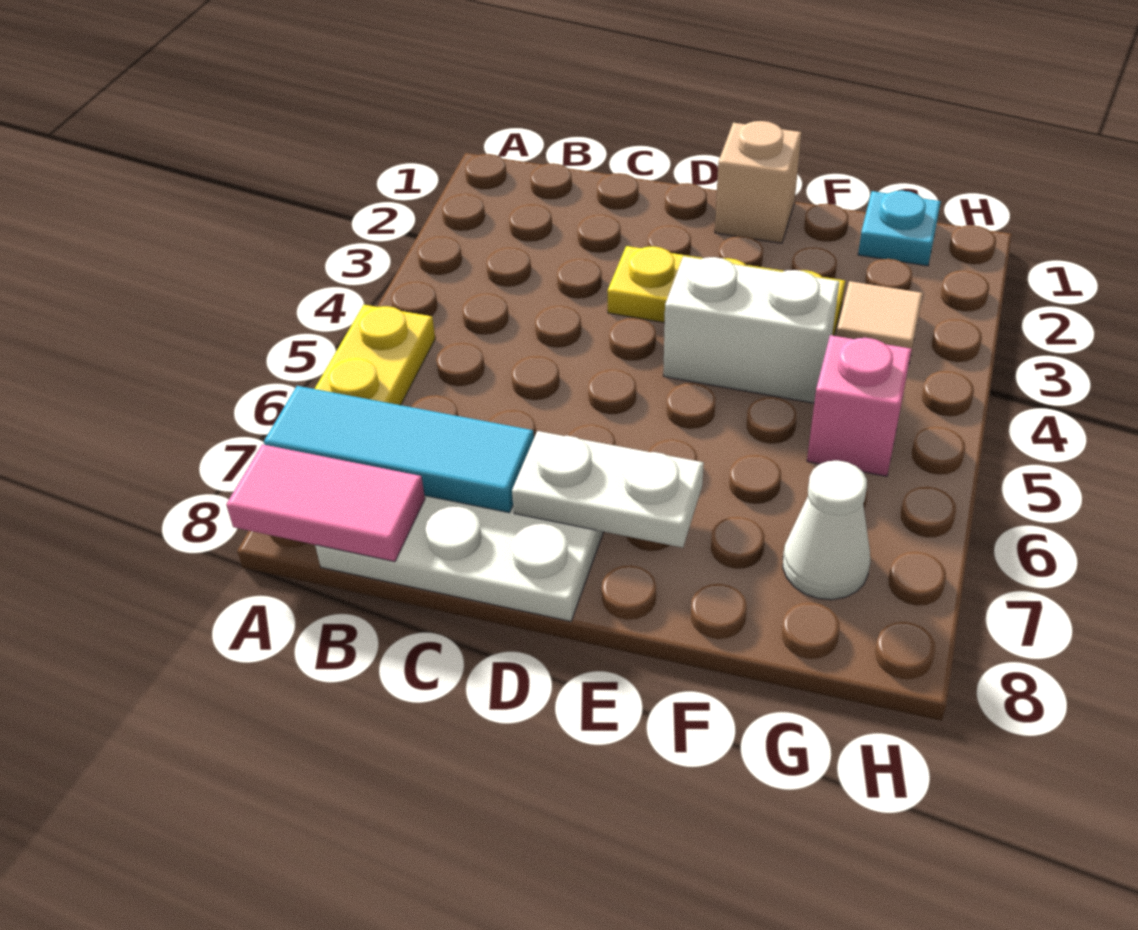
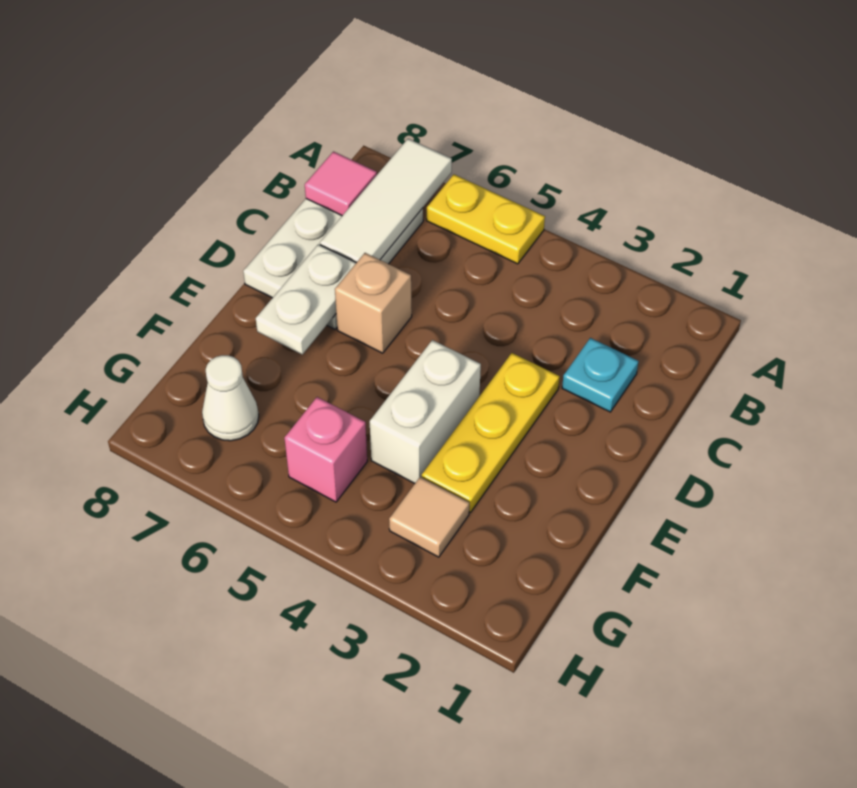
cyan tile A7:C7 level 2 -> white tile A7:C7 level 2
pink tile A8:B8 level 2 -> pink tile B8 level 2
tan brick E1 level 1 -> tan brick D6 level 1
cyan plate G1 level 1 -> cyan plate C2 level 1

